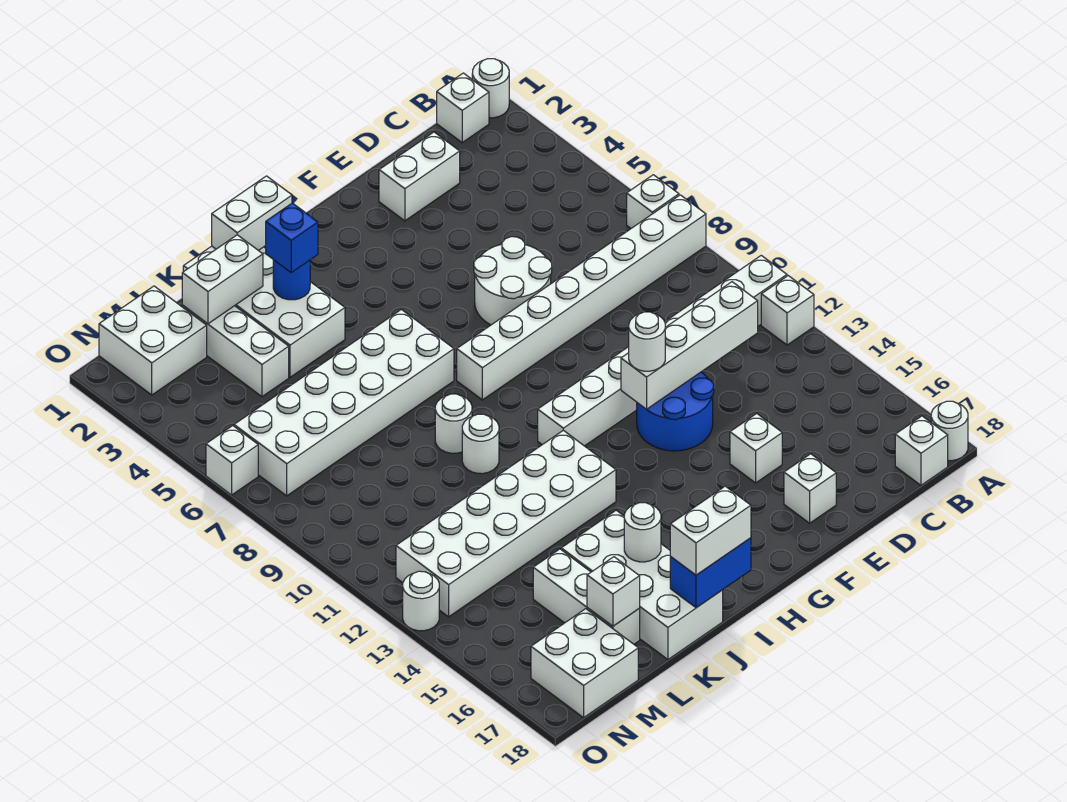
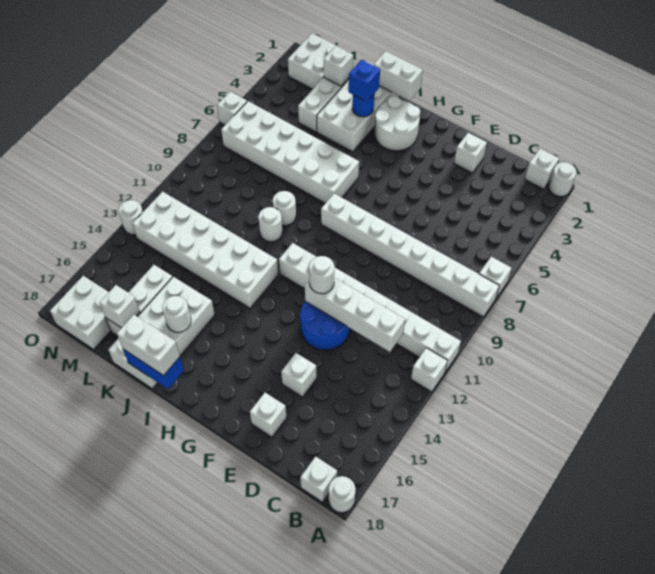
white brick D2:E2 level 1 -> white brick E2 level 1
white round brick E6:F7 level 1 -> white round brick H2:I3 level 1
white brick K2:L2 level 2 -> white brick L2 level 2

